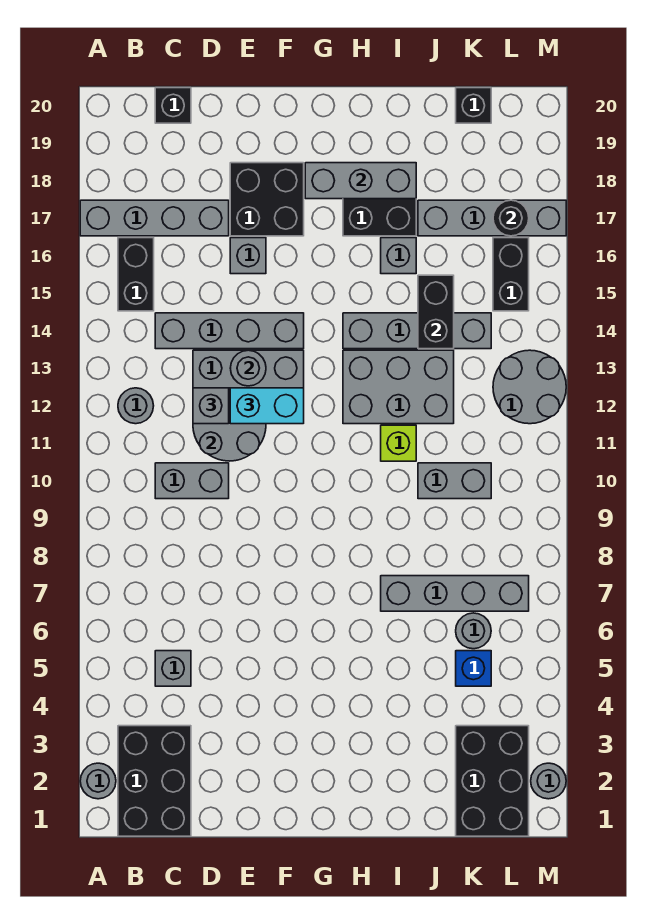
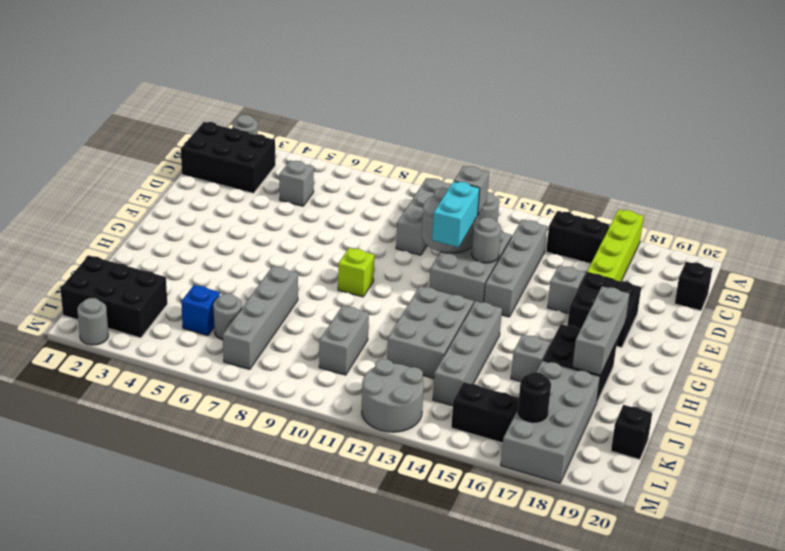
grey brick A17:D17 level 1 -> lime brick A17:D17 level 1
grey brick C10:D10 level 1 -> grey brick B10:D10 level 1
lime brick I11 level 1 -> lime brick G9 level 1
black brick J14:J15 level 2 -> none
grey brick J17:M17 level 1 -> grey brick J17:M18 level 1

